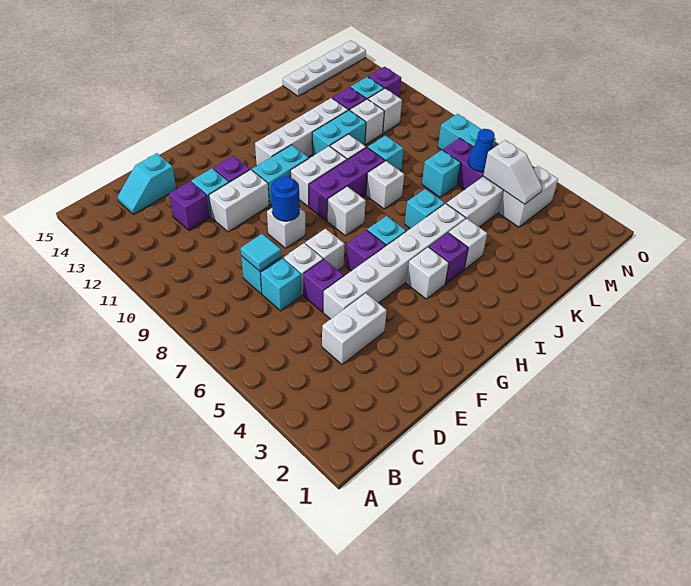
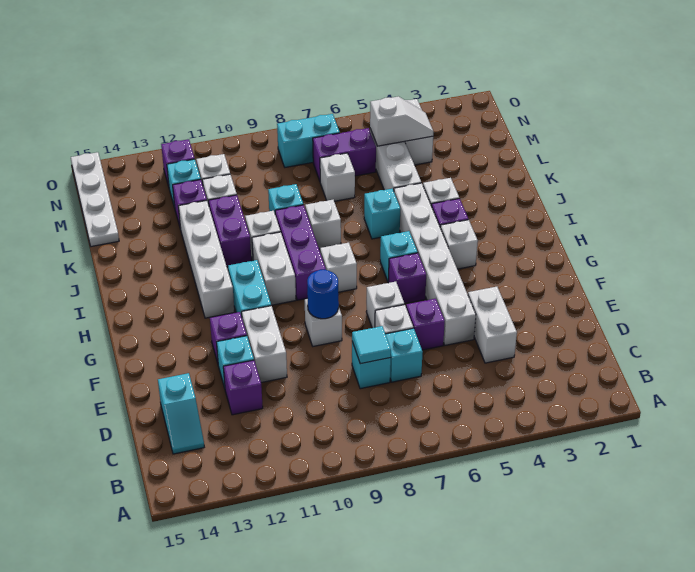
cyan brick J11:K11 level 1 -> purple brick J11:K11 level 1
cyan brick L7 level 1 -> white brick L7 level 1
blue cone M6 level 2 -> none

